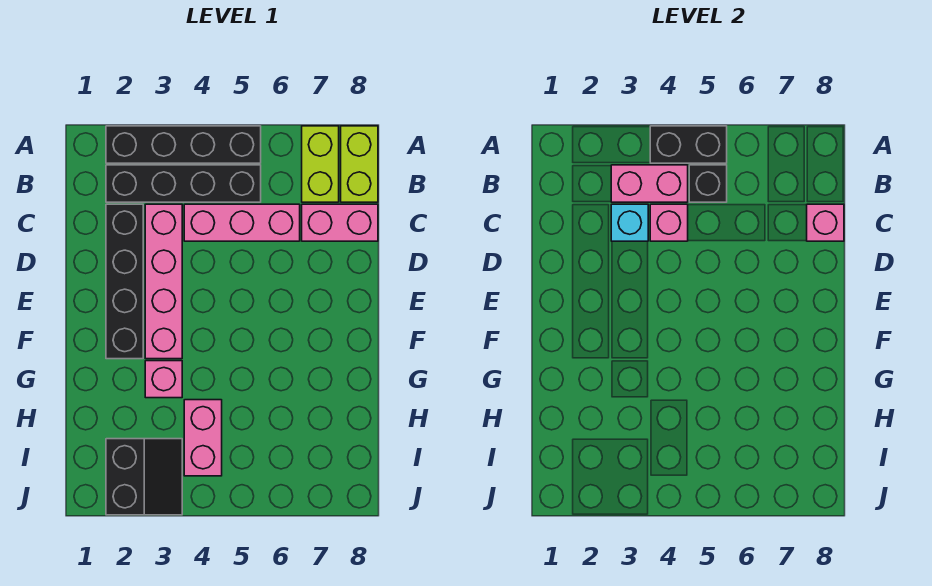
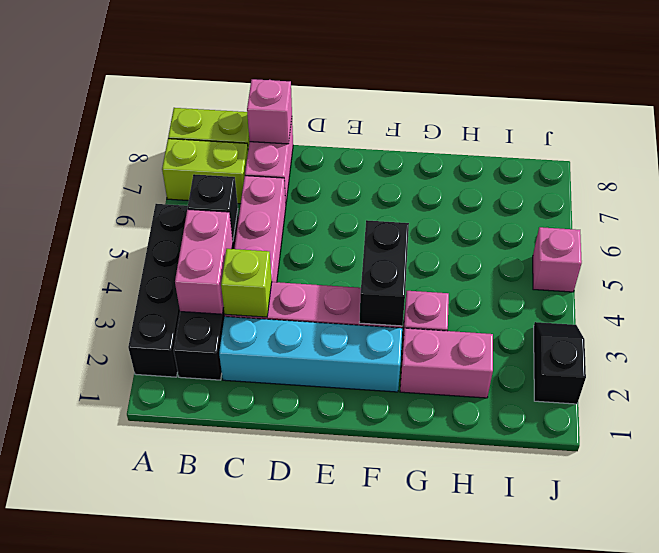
black brick A4:A5 level 2 -> black brick F3:F4 level 2
black brick C2:F2 level 1 -> cyan brick C2:F2 level 1
cyan brick C3 level 2 -> lime brick C3 level 2
pink brick C4 level 2 -> pink brick J5 level 1
pink brick H4:I4 level 1 -> pink brick G2:H2 level 1
black slope I2:J3 level 1 top 2 -> black slope J2:J3 level 1 top 2

